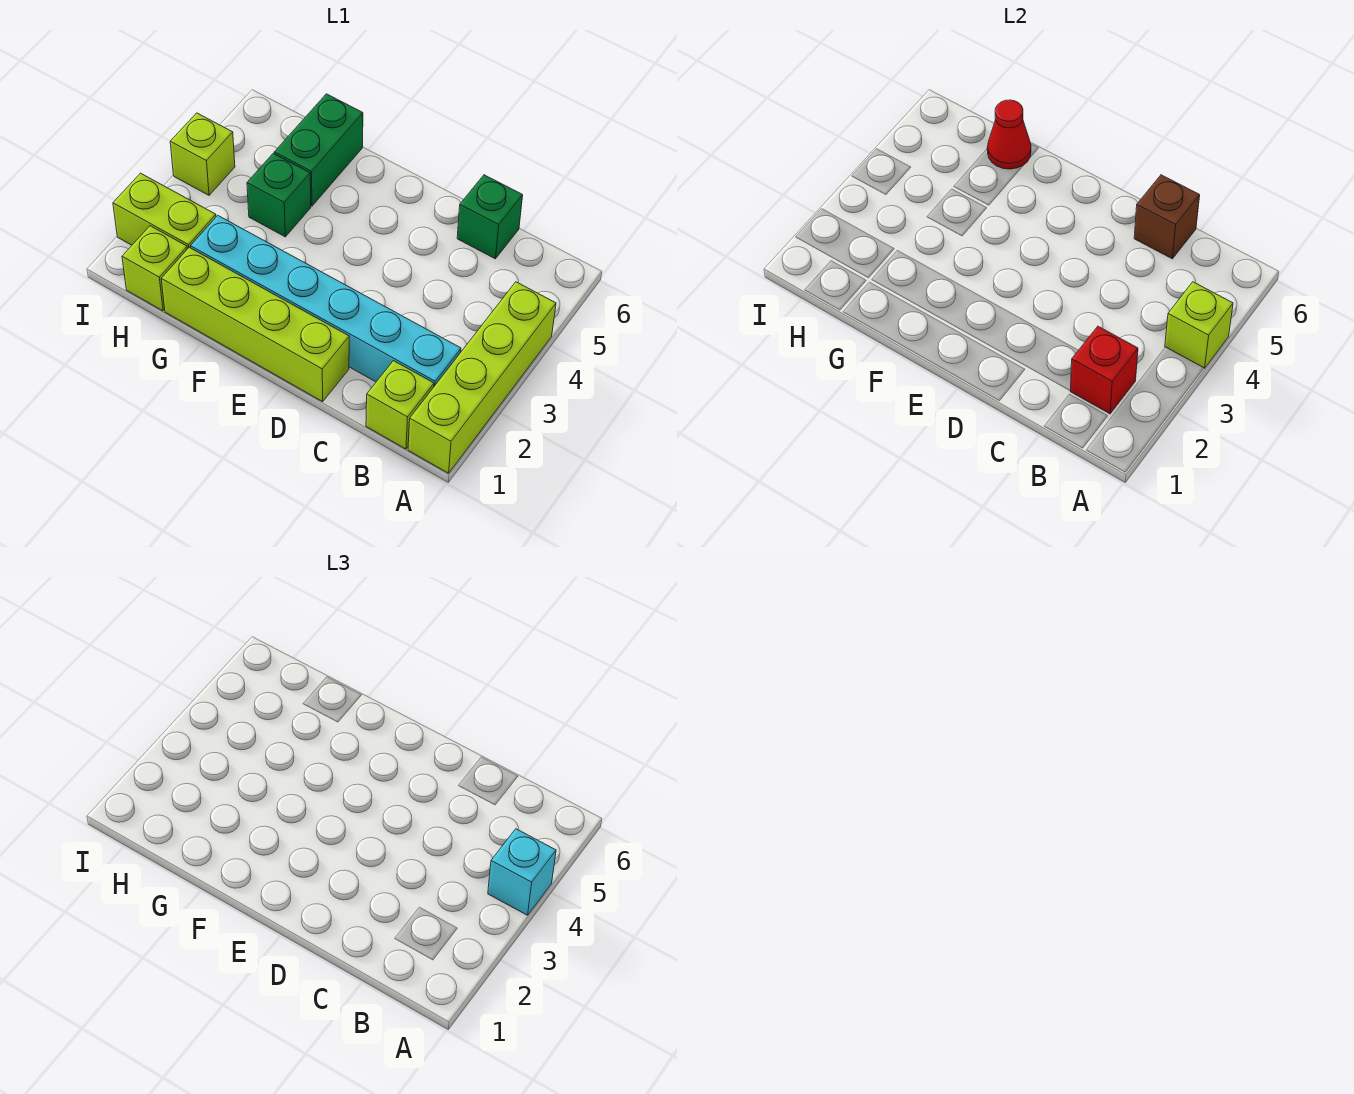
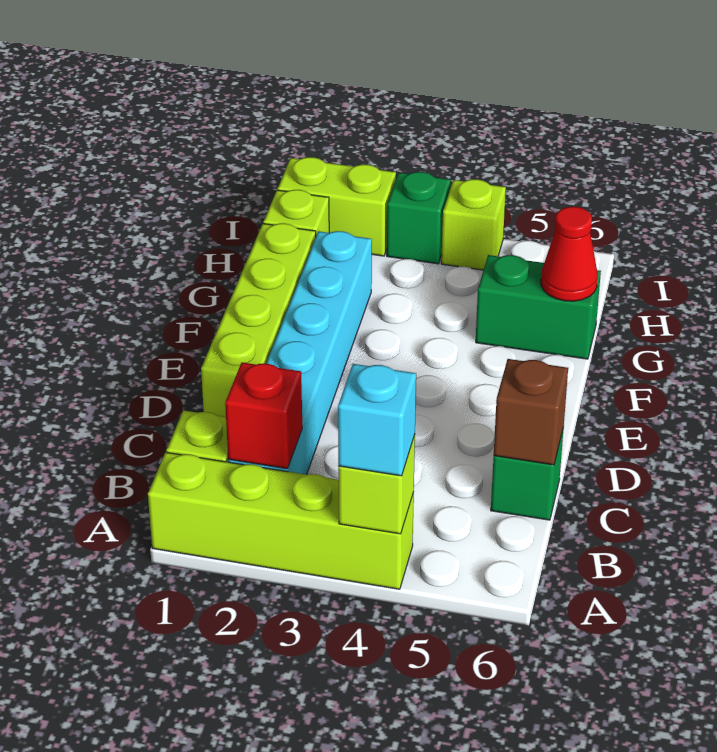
green brick G4 level 1 -> green brick I3 level 1
lime brick H2:I2 level 1 -> lime brick I1:I2 level 1

